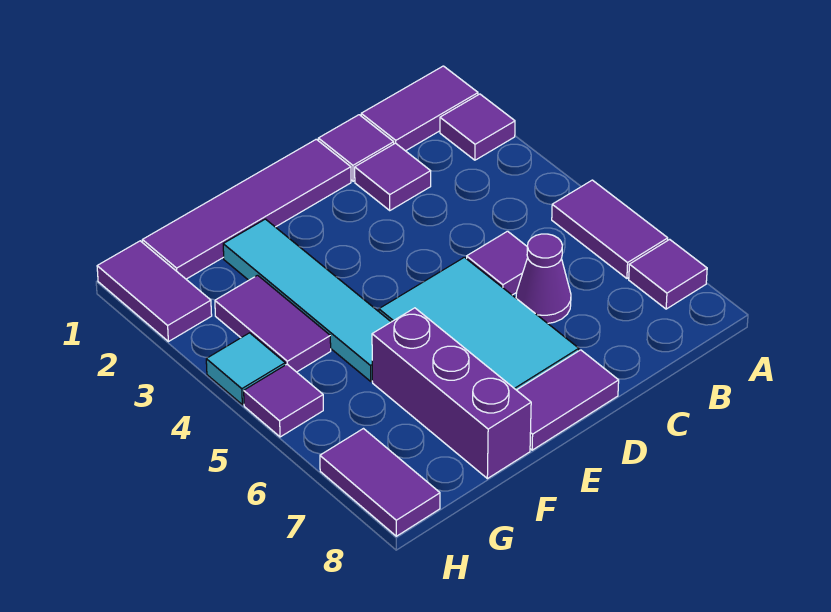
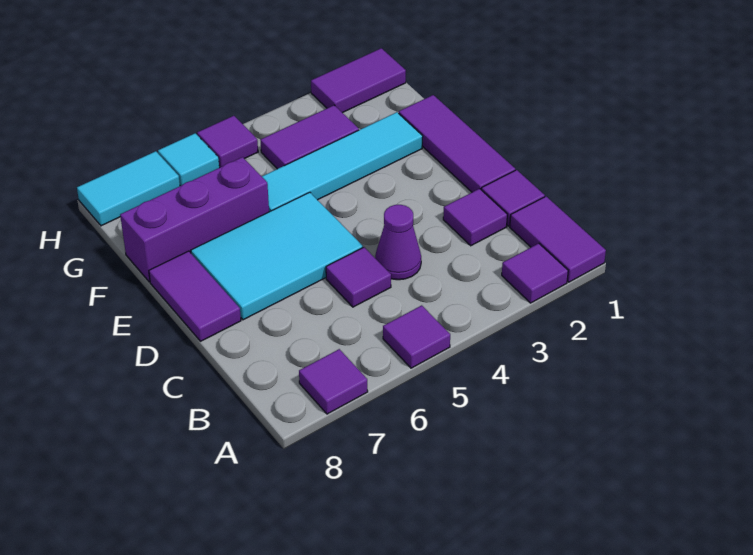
purple tile A5:A6 level 1 -> purple tile A5 level 1
purple cone C6 level 1 -> purple cone C4 level 1
purple tile D1:G1 level 1 -> purple tile D1:F1 level 1
cyan tile H4 level 1 -> cyan tile H6 level 1
purple tile H7:H8 level 1 -> cyan tile H7:H8 level 1

